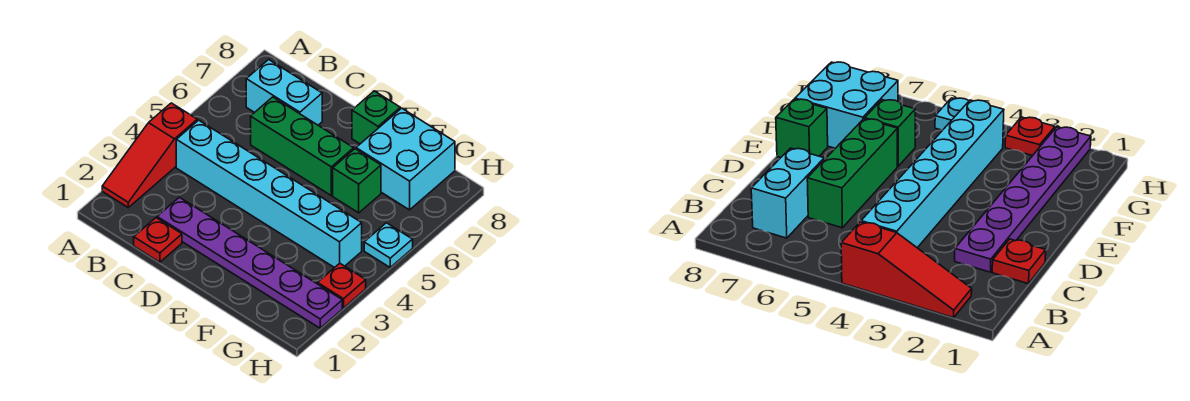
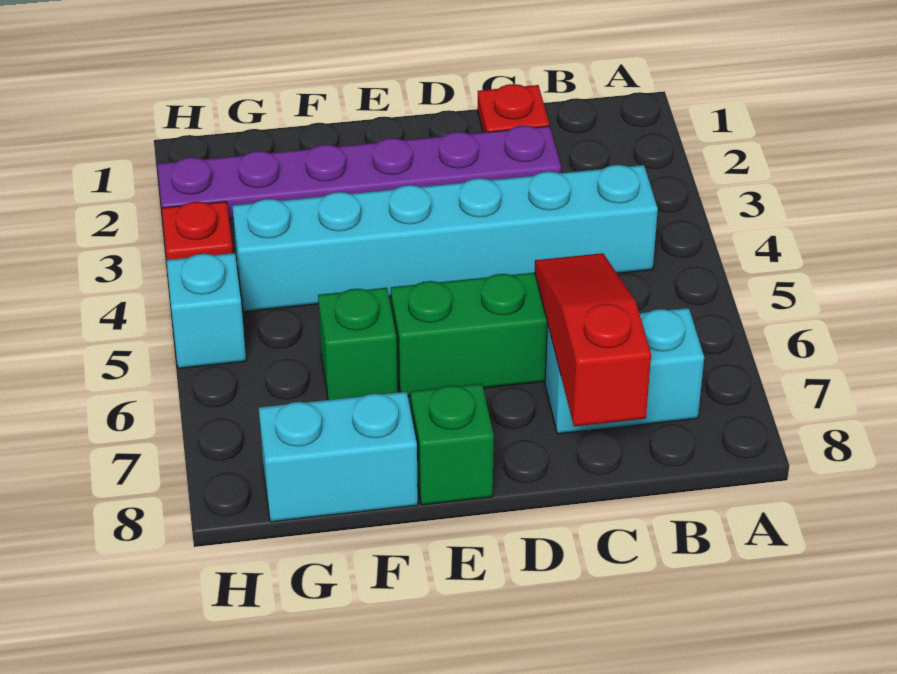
red slope A2:A4 level 1 top 4 -> red slope C6:C8 level 2 top 8
cyan brick F7:G8 level 1 -> cyan brick F8:G8 level 1
cyan plate H5 level 1 -> cyan brick H5 level 1

